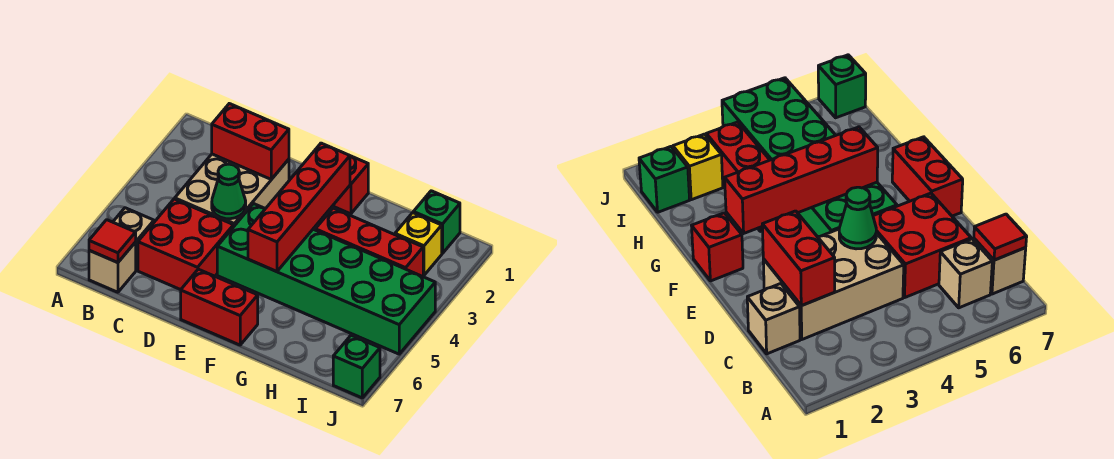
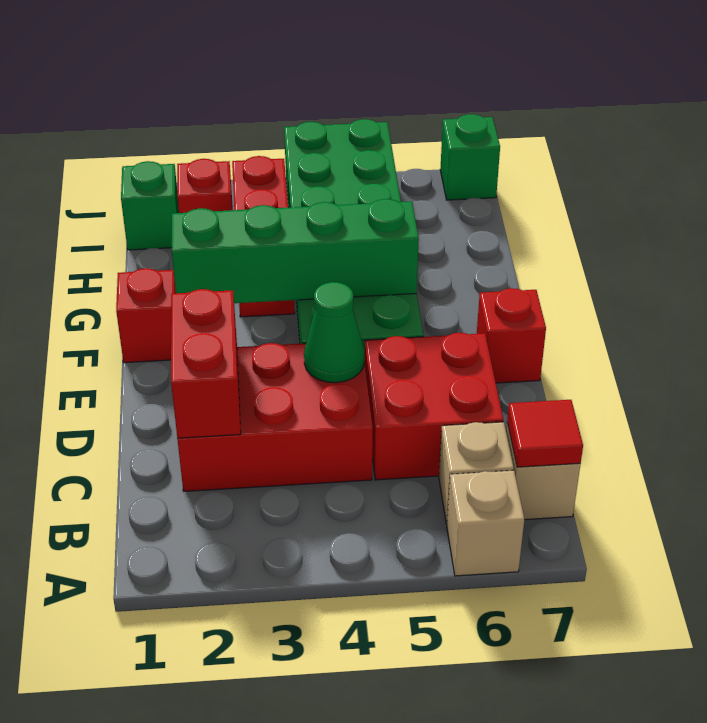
tan brick C1 level 1 -> tan brick A6 level 1
tan brick C2:D4 level 1 -> red brick C2:D4 level 1
red brick E7:F7 level 1 -> red brick E7 level 1
red brick F2:F5 level 2 -> green brick F2:F5 level 2
yellow brick I2 level 1 -> red brick I2 level 1

